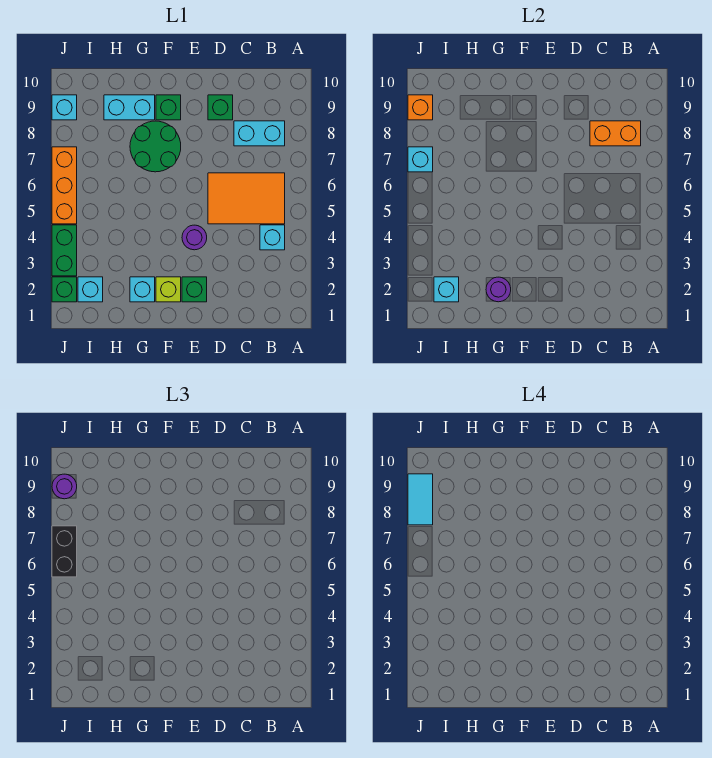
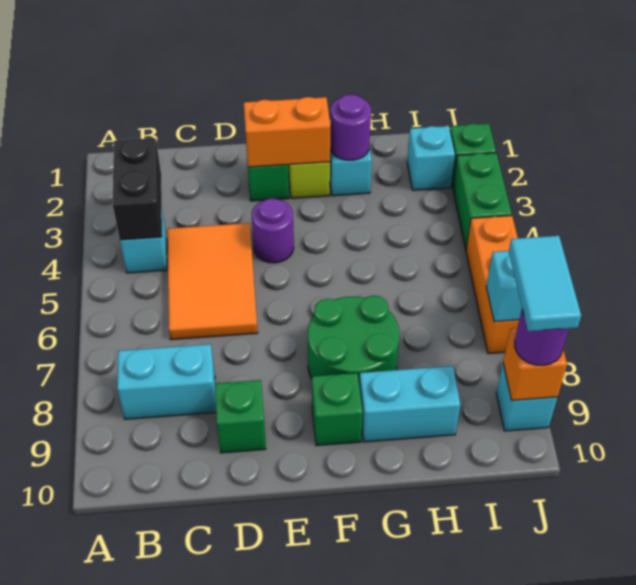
orange tile B5:D6 level 1 -> orange tile C4:D6 level 1
orange brick B8:C8 level 2 -> orange brick E2:F2 level 2
cyan brick I2 level 2 -> none
black brick J6:J7 level 3 -> black brick B3:B4 level 2

